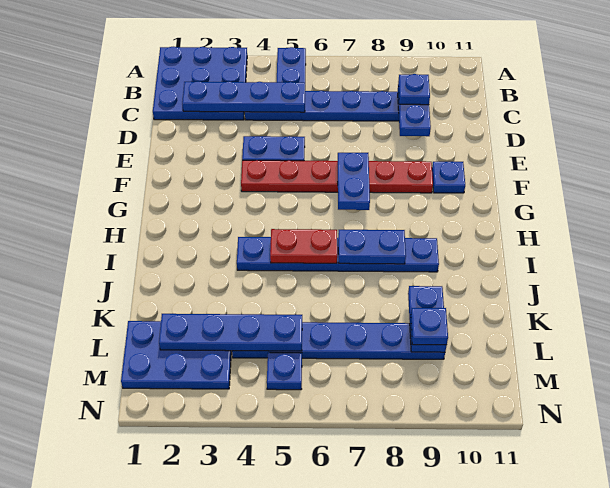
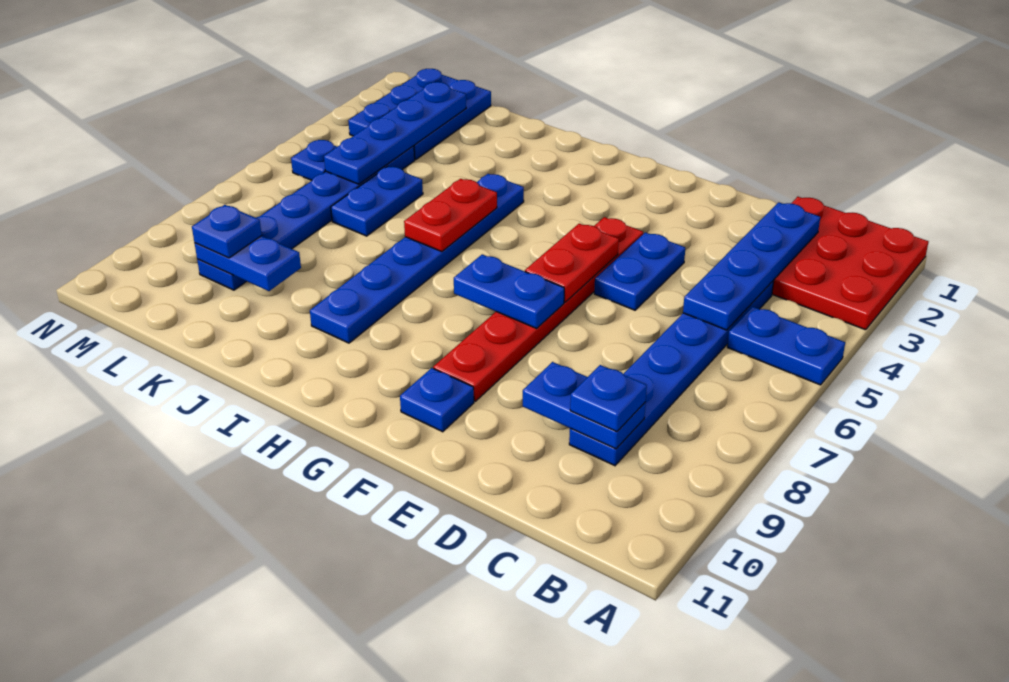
blue plate A1:C3 level 1 -> red plate A1:C3 level 1
none -> red plate F5:F6 level 2
blue plate I7:I8 level 2 -> blue plate K5:K6 level 1

